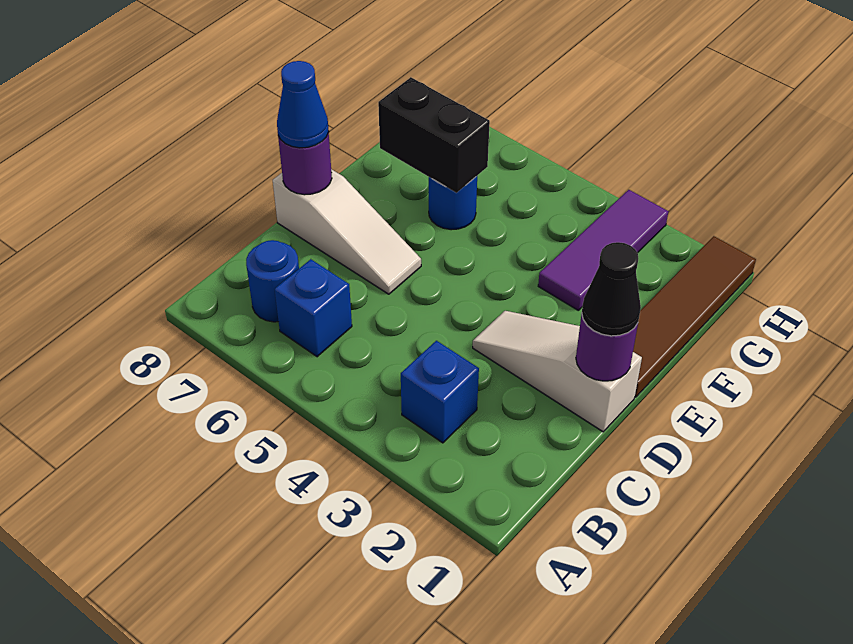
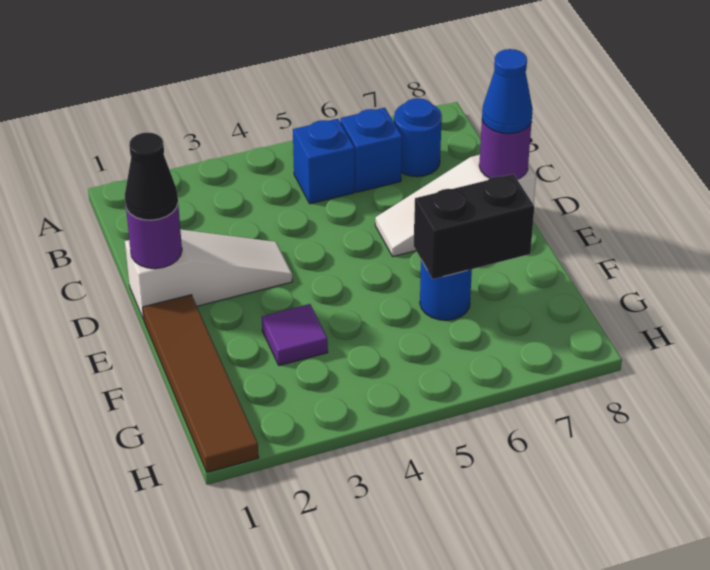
blue brick B3 level 1 -> blue brick B5 level 1
purple tile F3:H3 level 1 -> purple tile F3 level 1

